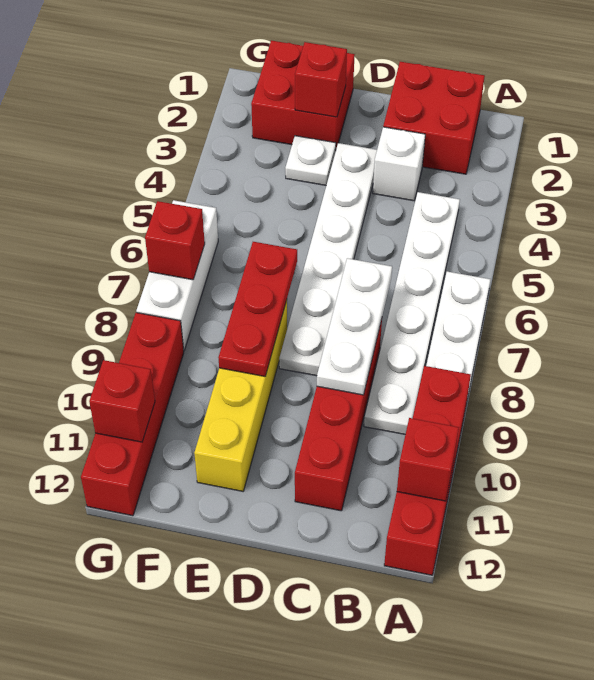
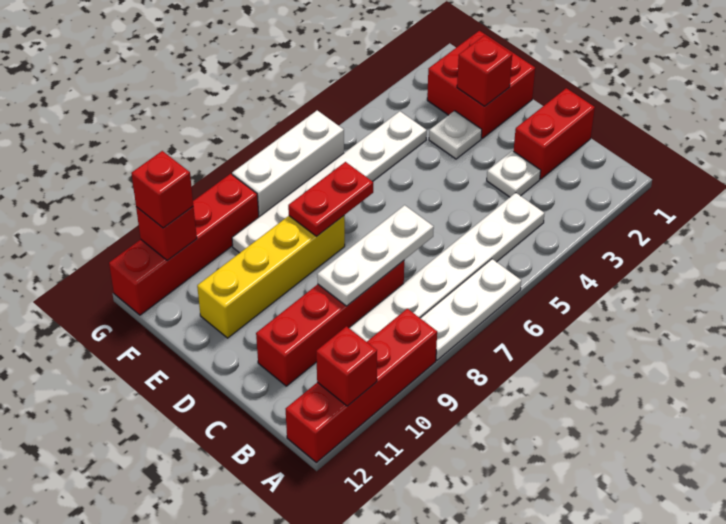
red brick B1:C2 level 1 -> red brick C1:C2 level 1
white brick C3 level 1 -> white plate C3 level 1
white plate D3:D8 level 1 -> white plate F4:F9 level 1
red plate E7:E9 level 2 -> red plate E7:E8 level 2
red brick G7 level 2 -> red brick G11 level 3

